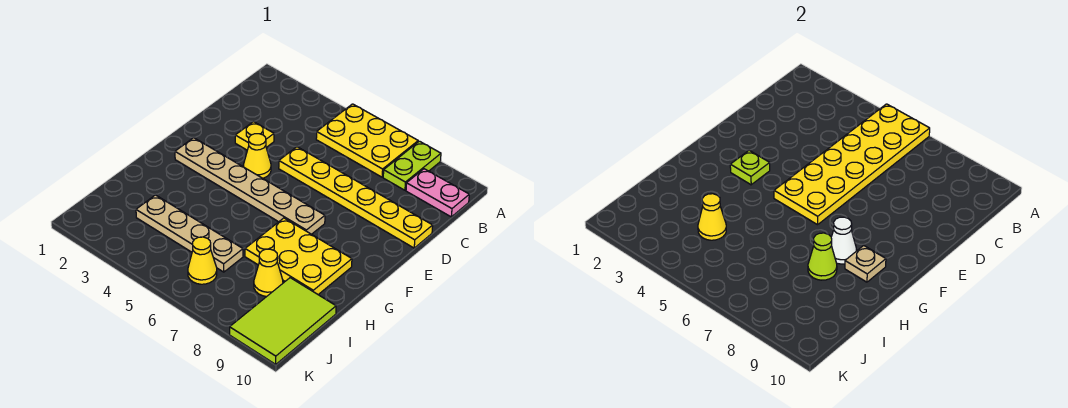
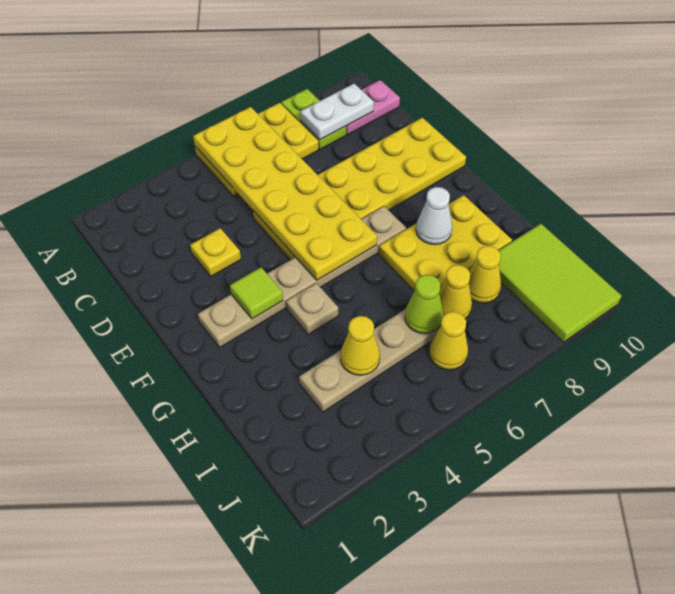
none -> white plate B8:B9 level 2
yellow plate D5:D10 level 1 -> yellow plate D5:E10 level 1
yellow cone E4 level 1 -> yellow cone I7 level 1
lime plate F3 level 2 -> lime tile F3 level 2
tan plate G9 level 2 -> tan plate G4 level 1
lime cone H8 level 2 -> lime cone I6 level 2

